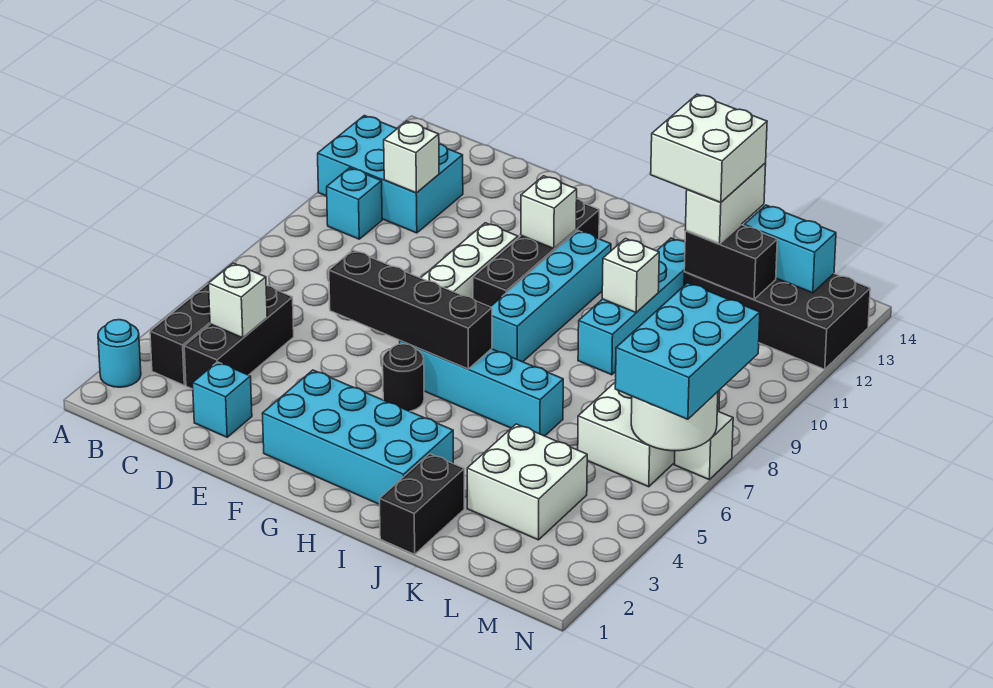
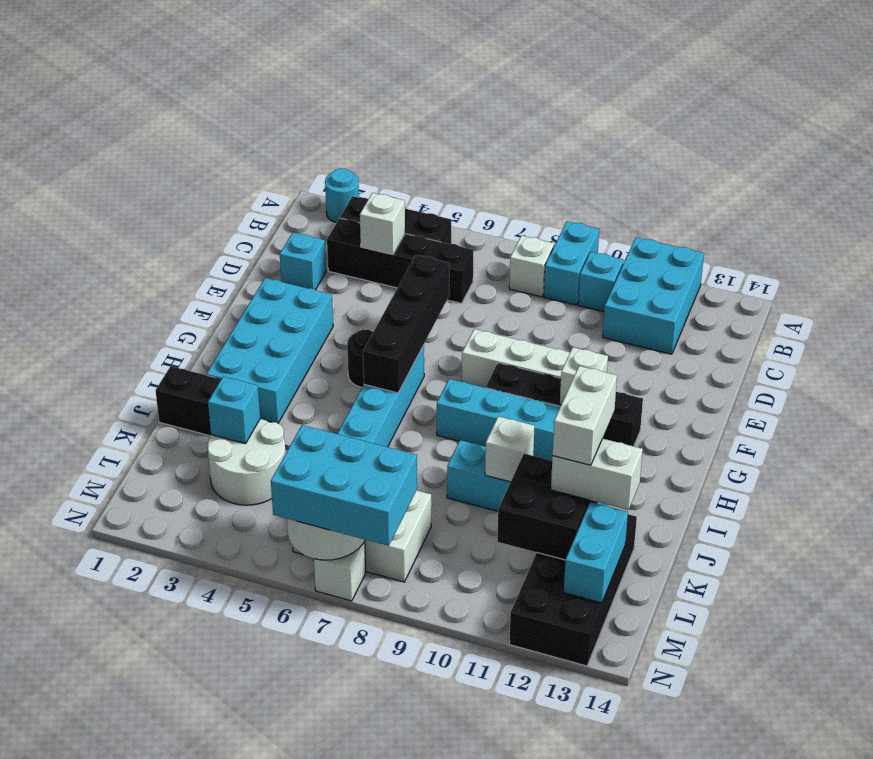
none -> cyan brick A9:B9 level 1
black brick C3:C5 level 1 -> black brick C3:C6 level 1
white brick C11 level 2 -> white brick B8 level 1
white brick J12:K13 level 4 -> white brick J12:K12 level 4
white brick K3:L4 level 1 -> white round brick K3:L4 level 1
none -> cyan brick K3 level 2
black brick K12:L12 level 2 -> black brick K11:L12 level 2

